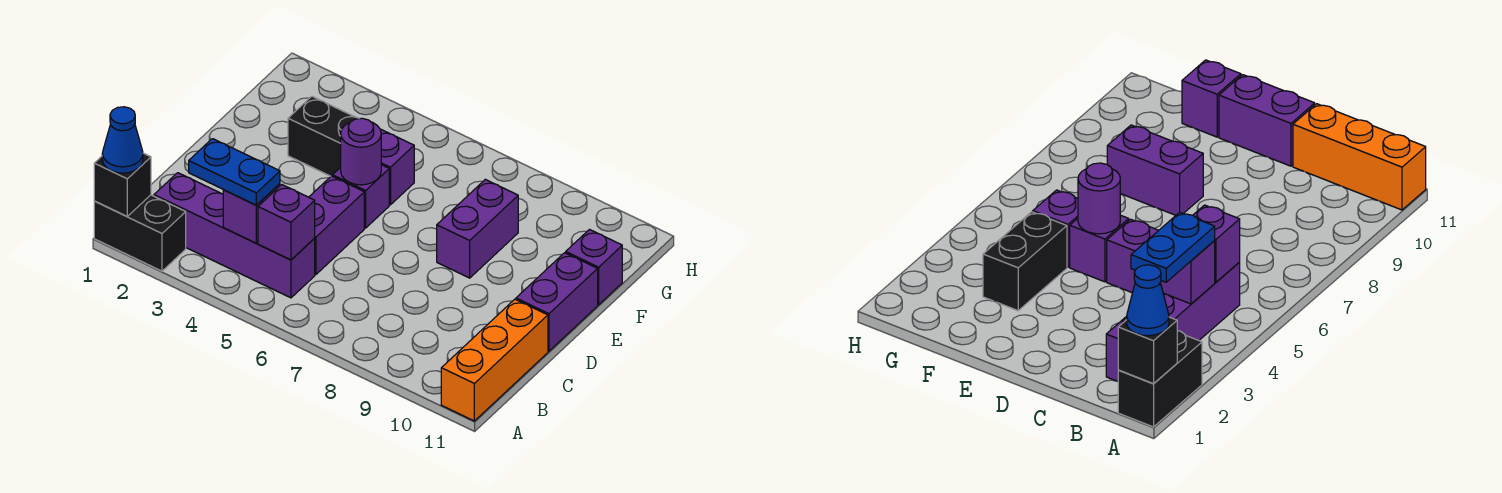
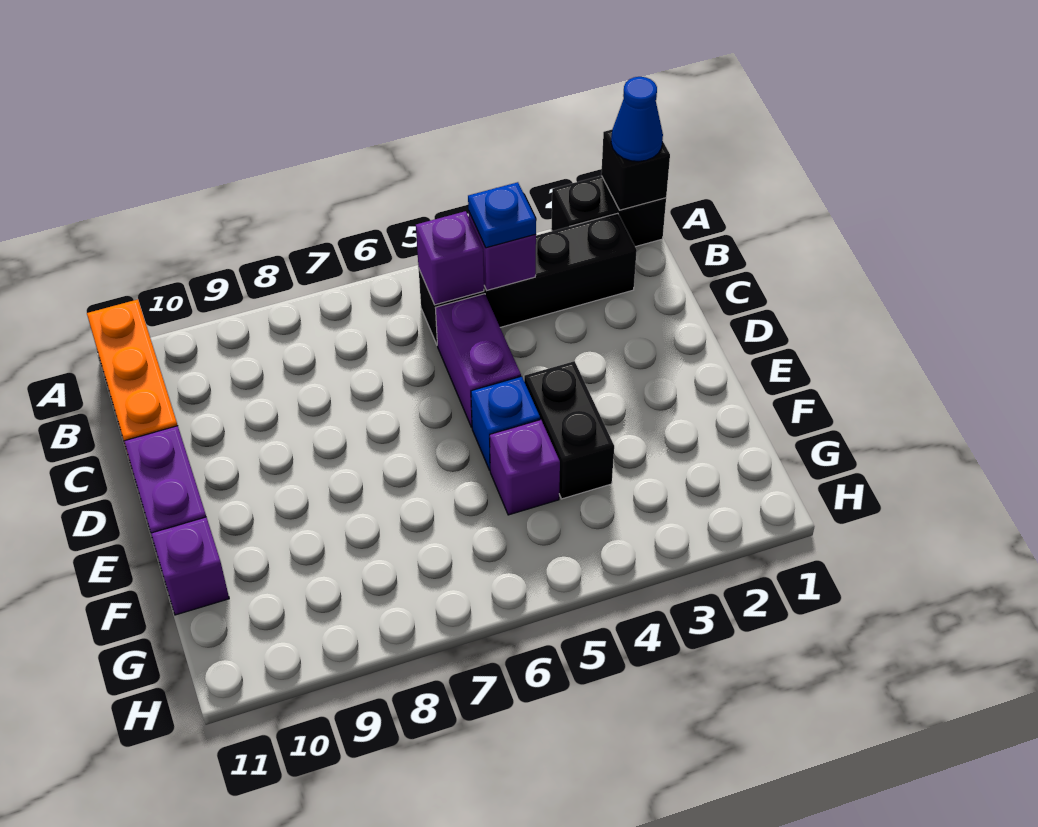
purple brick B2:B5 level 1 -> black brick B2:B5 level 1
blue plate B3:B4 level 3 -> blue plate B4 level 3
purple brick E5 level 1 -> blue brick E5 level 1
purple round brick E5 level 2 -> none
purple brick E8:F8 level 1 -> none
black brick F3:F4 level 1 -> black brick E4:F4 level 1

